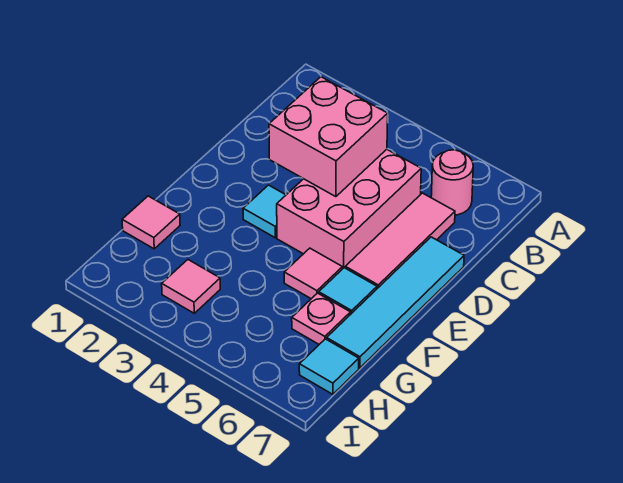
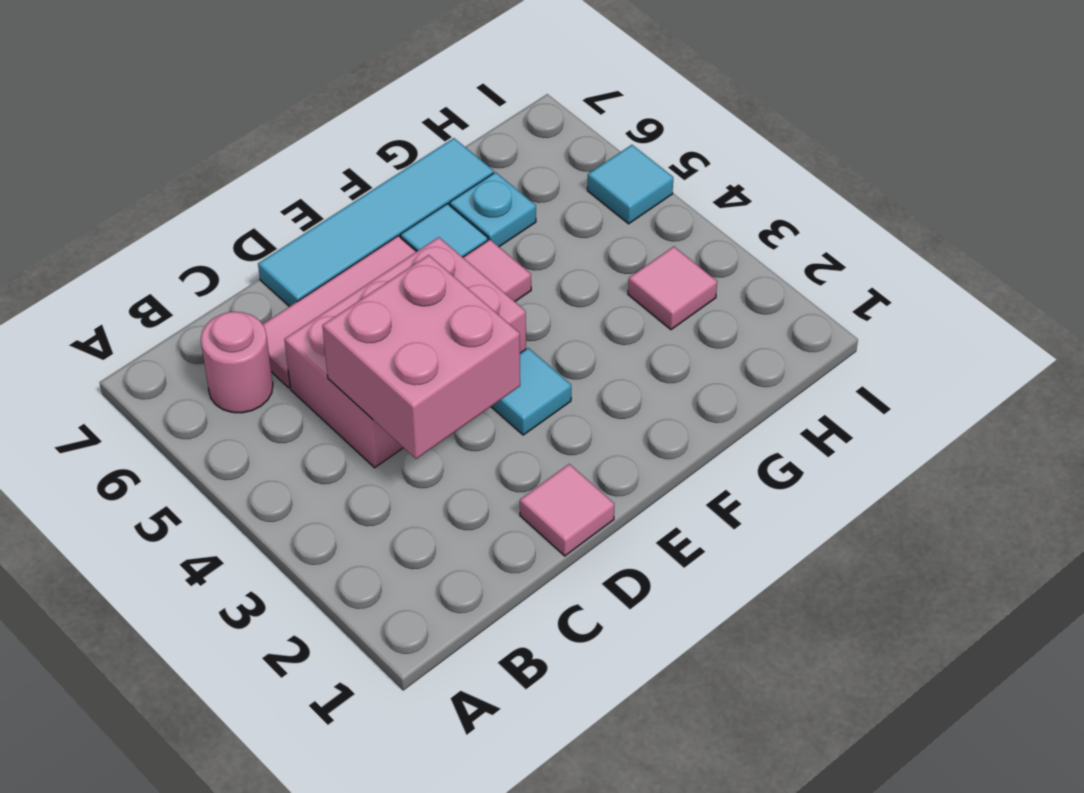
pink tile G1 level 1 -> pink tile D1 level 1
pink plate G6 level 1 -> cyan plate G6 level 1
cyan tile H7 level 1 -> cyan tile I5 level 1

